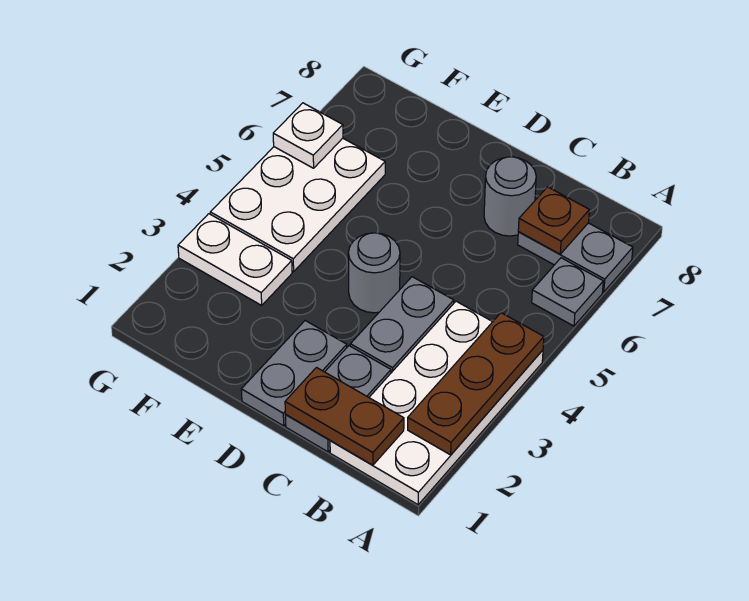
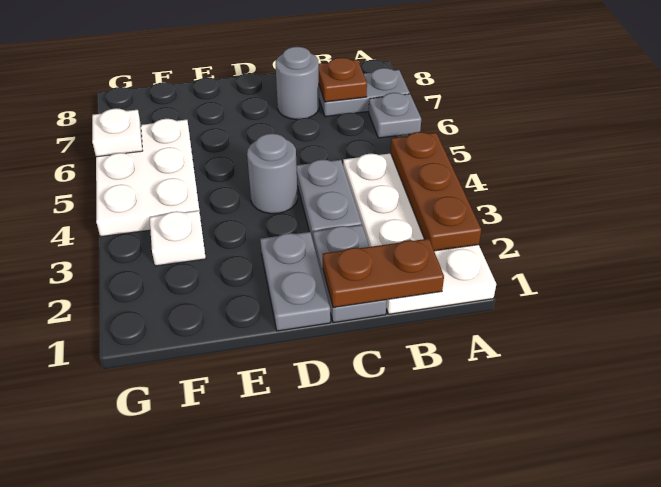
white plate F3:G3 level 1 -> white plate F3 level 1

